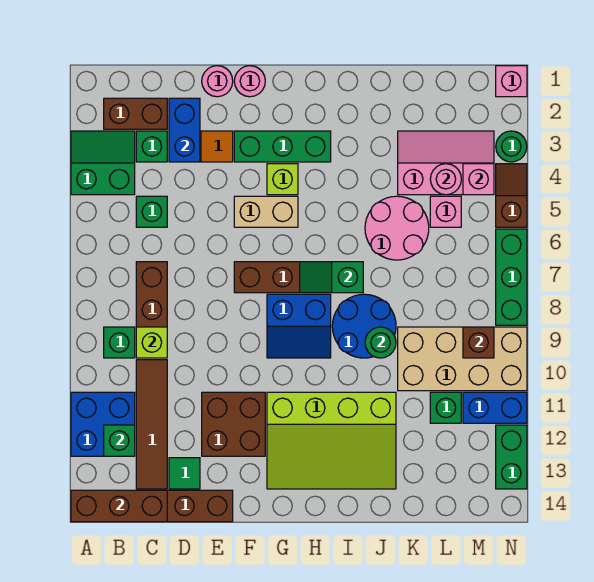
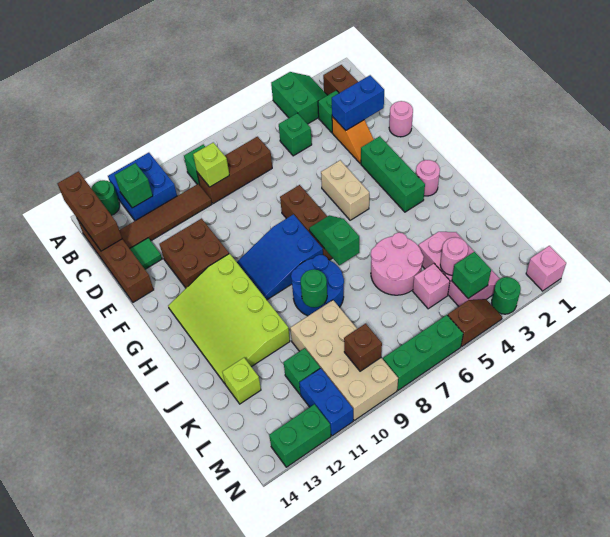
none -> green round brick A13 level 1
pink round brick F1 level 1 -> pink round brick H2 level 1
lime brick G4 level 1 -> lime brick K13 level 1
blue slope G8:H9 level 1 top 8 -> blue slope G8:H10 level 1 top 8
pink brick M4 level 2 -> green brick M4 level 2

